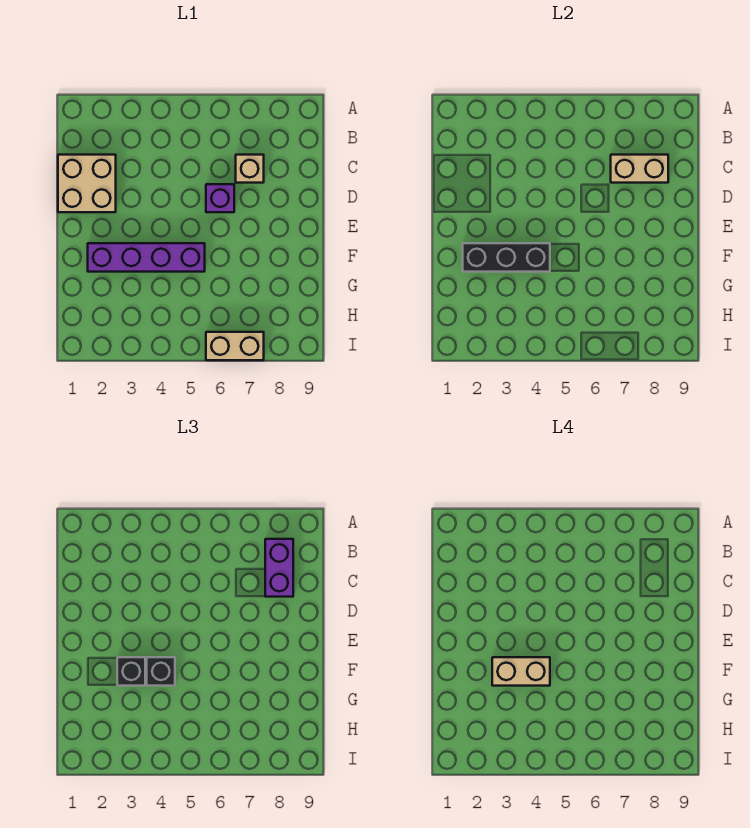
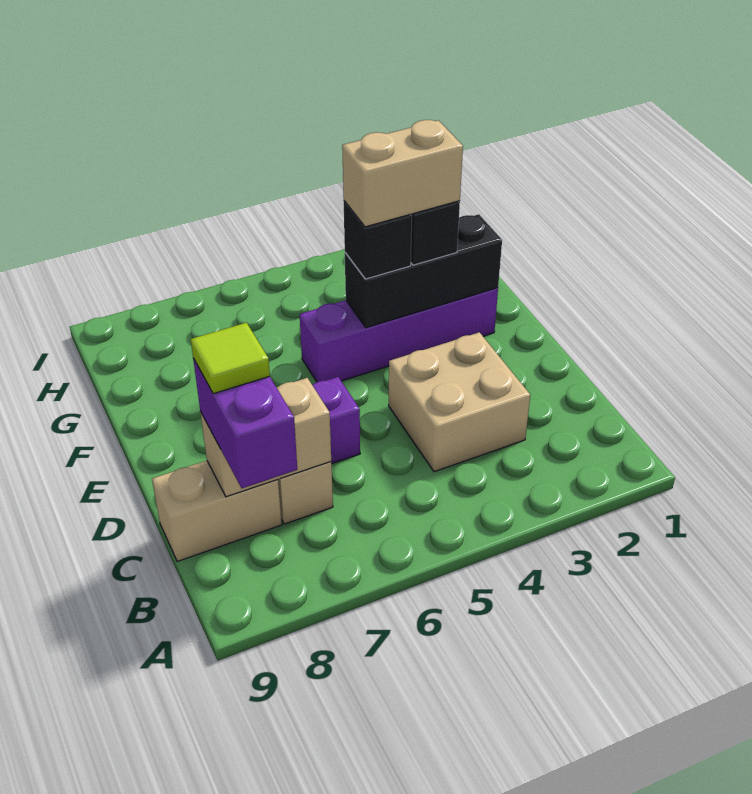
tan brick C1:D2 level 1 -> tan brick C3:D4 level 1
none -> lime tile C8 level 4
tan brick I6:I7 level 1 -> tan brick C8:C9 level 1

